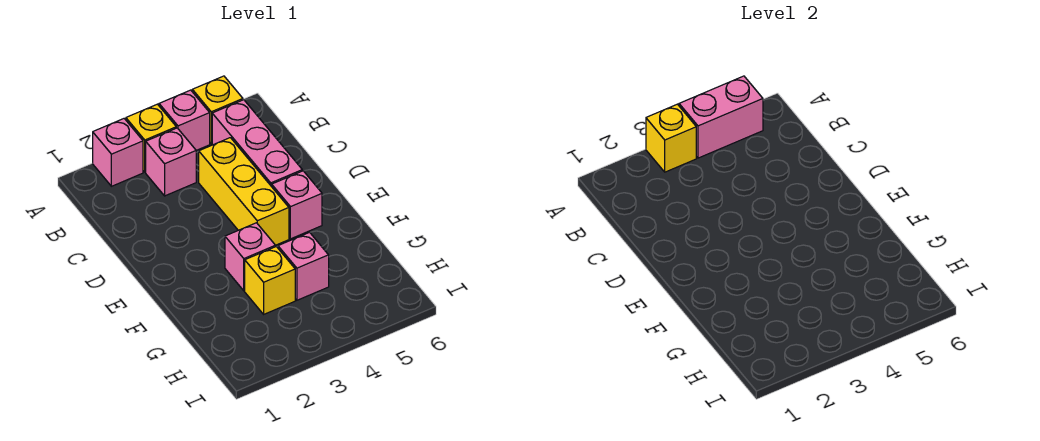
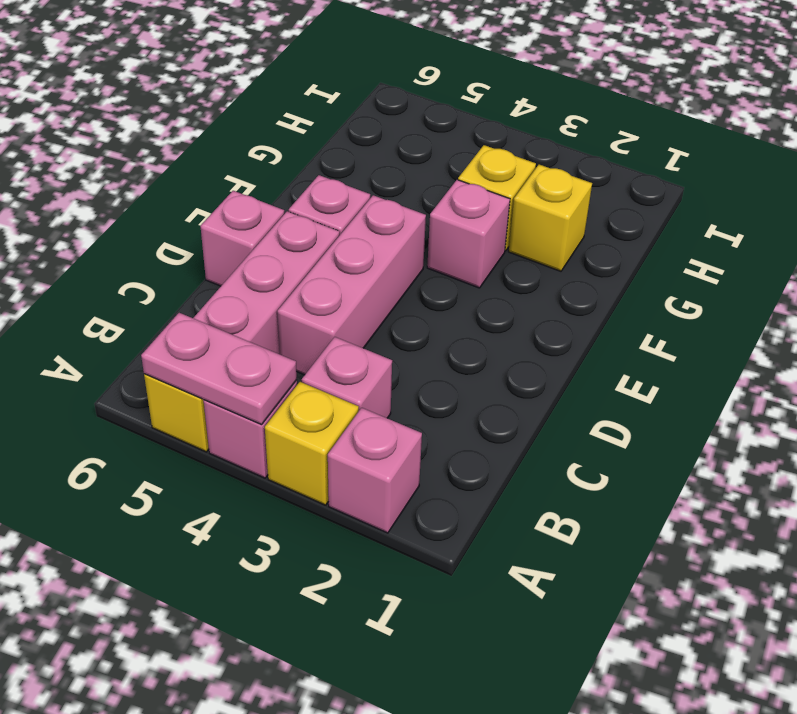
yellow brick A3 level 2 -> yellow brick G2 level 1
pink brick A4:A5 level 2 -> pink plate A4:A5 level 2
yellow brick C4:E4 level 1 -> pink brick C4:E4 level 1
pink brick G4 level 1 -> pink brick D6 level 1

